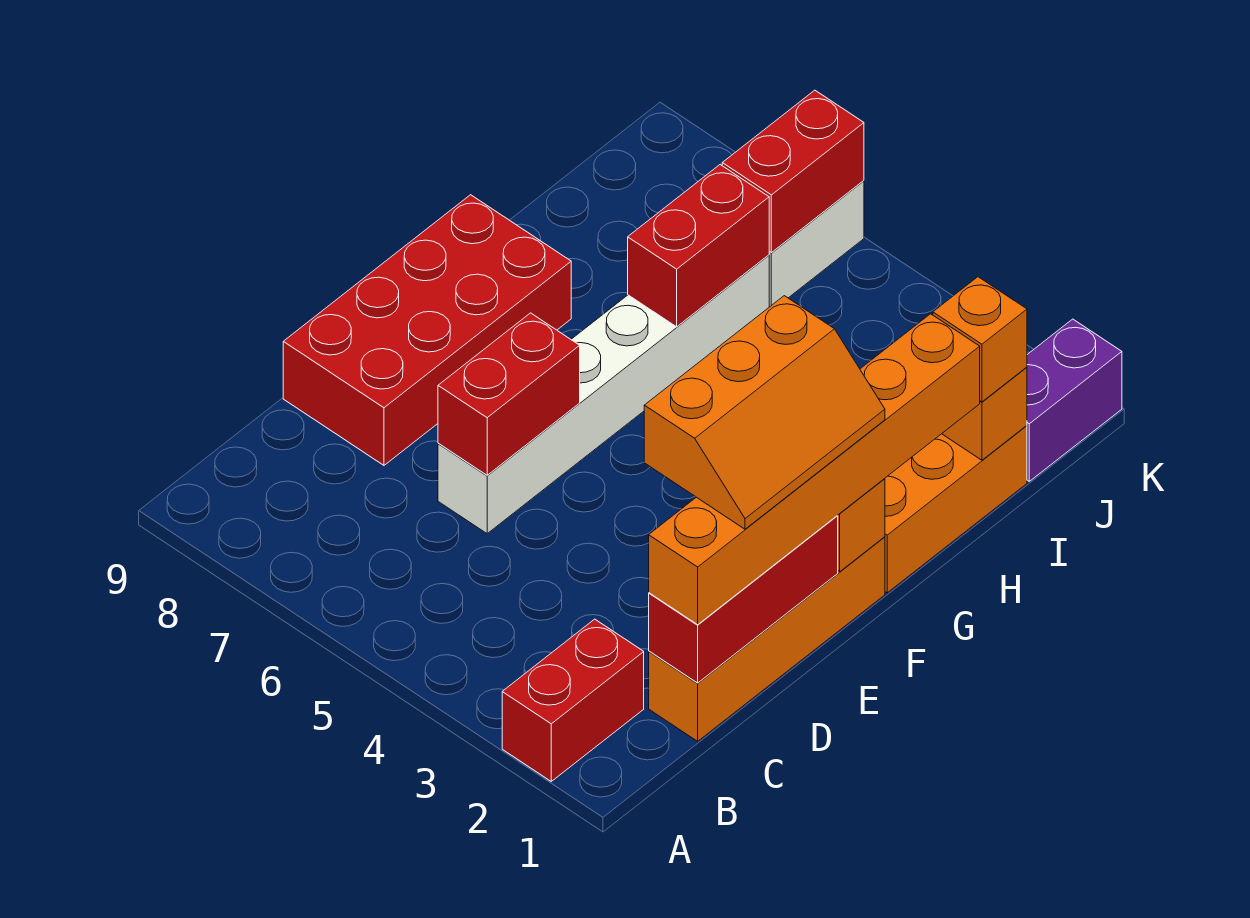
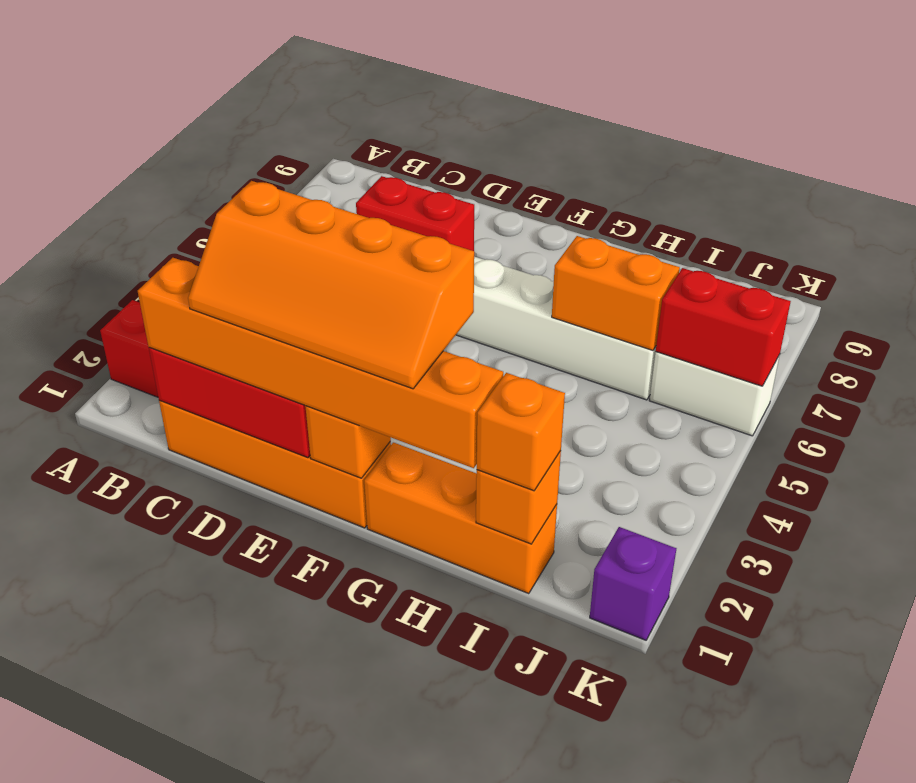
orange slope D1:F2 level 4 top 2 -> orange slope D1:G2 level 4 top 2
red brick D8:G9 level 1 -> none
red brick H6:I6 level 2 -> orange brick H6:I6 level 2
purple brick J1:K1 level 1 -> purple brick K1 level 1

